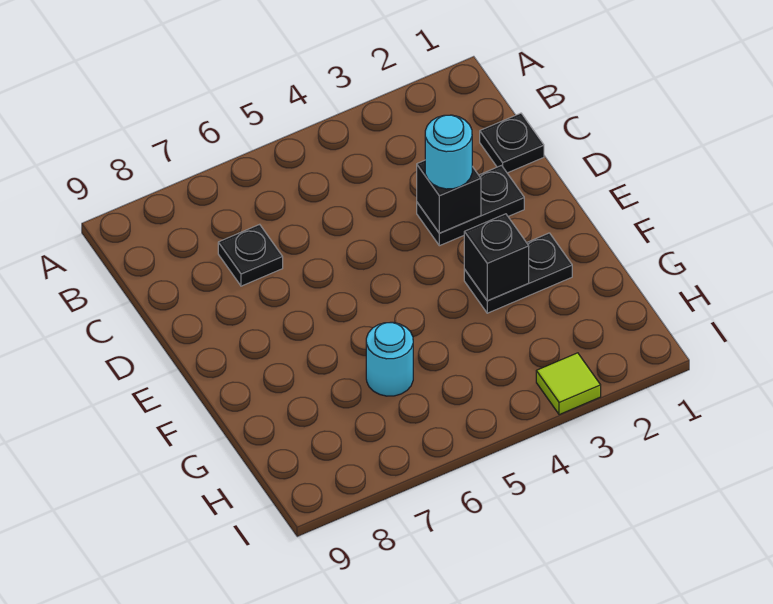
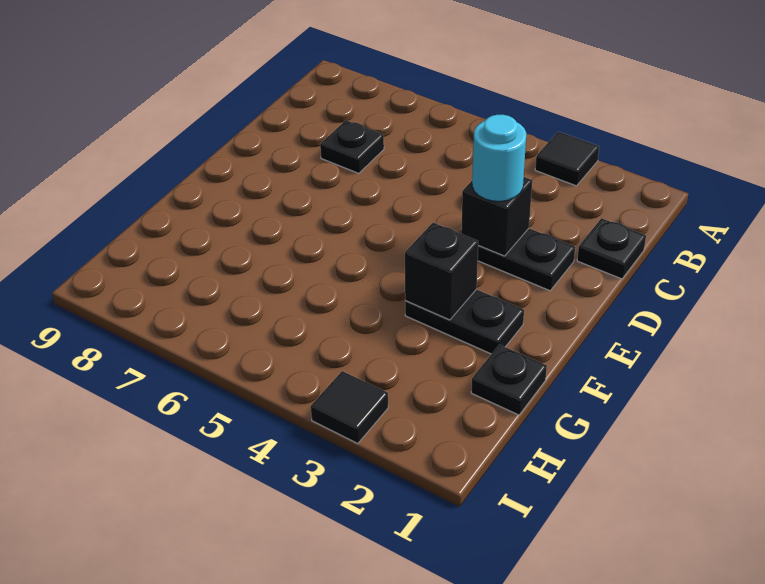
none -> black tile A3 level 1
none -> black plate G1 level 1
cyan round brick G6 level 1 -> none
lime tile I3 level 1 -> black tile I3 level 1

